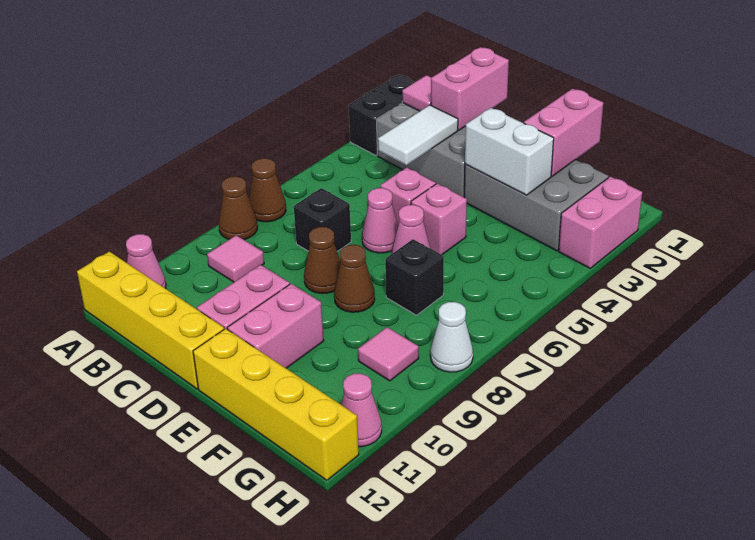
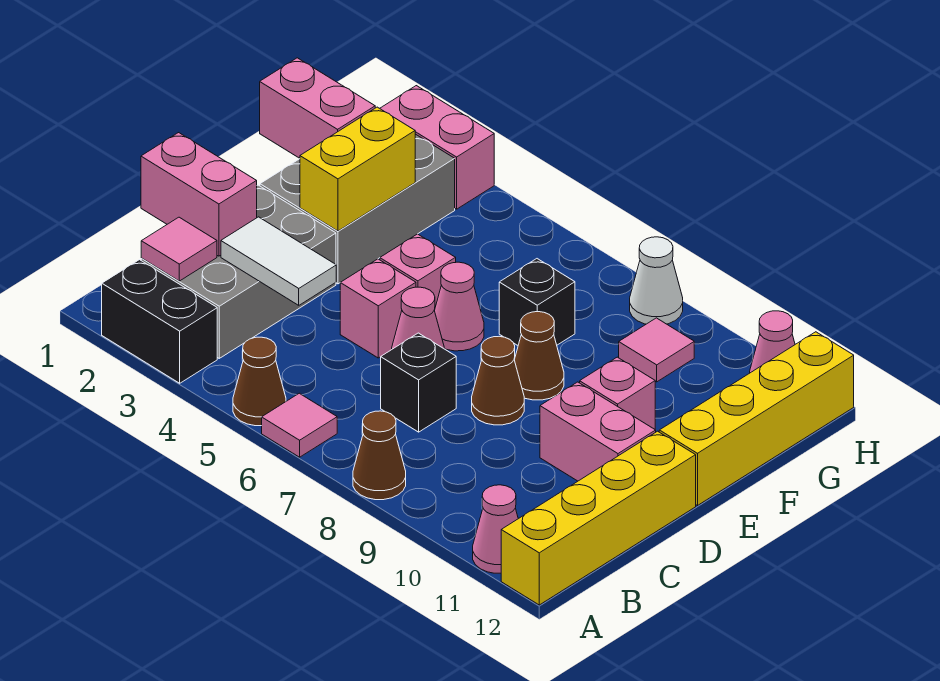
brown cone A7 level 1 -> brown cone A5 level 1
pink tile B9 level 1 -> pink tile A6 level 1
white brick E3:F3 level 2 -> yellow brick E3:F3 level 2
pink brick E10:E11 level 1 -> pink brick E10 level 1

